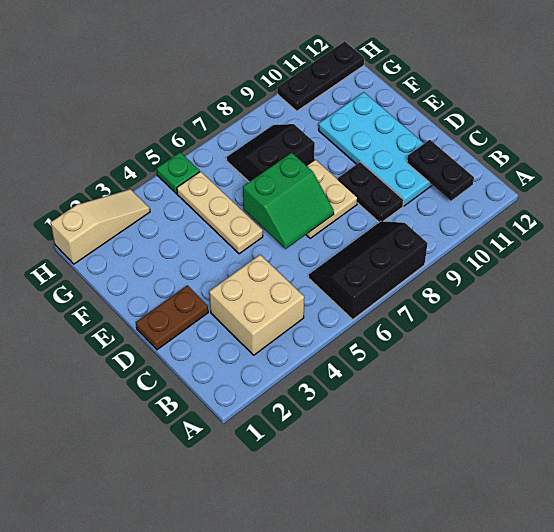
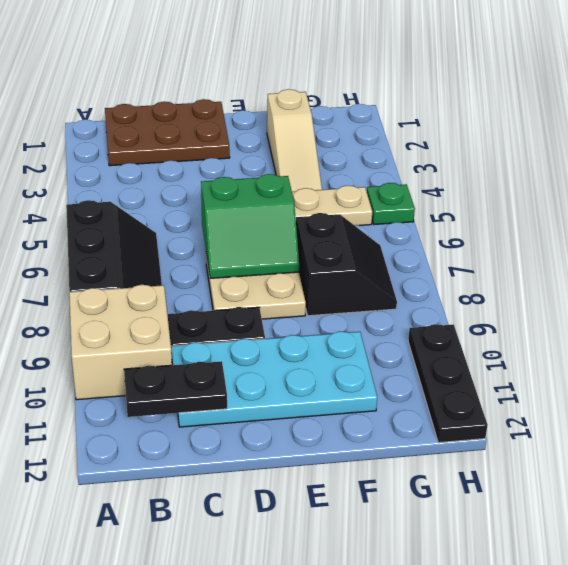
tan brick B3:C4 level 1 -> tan brick A9:B10 level 1
brown plate D1:D2 level 1 -> brown plate B1:D2 level 1
green slope D6:E7 level 2 top E -> green slope D6:E7 level 2 top 6
tan slope H1:H3 level 1 top 1 -> tan slope F2:F4 level 1 top 2

